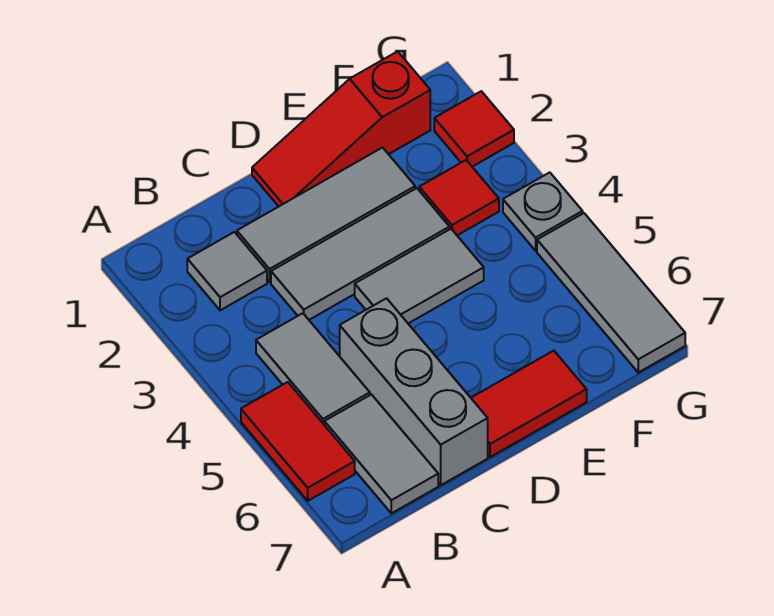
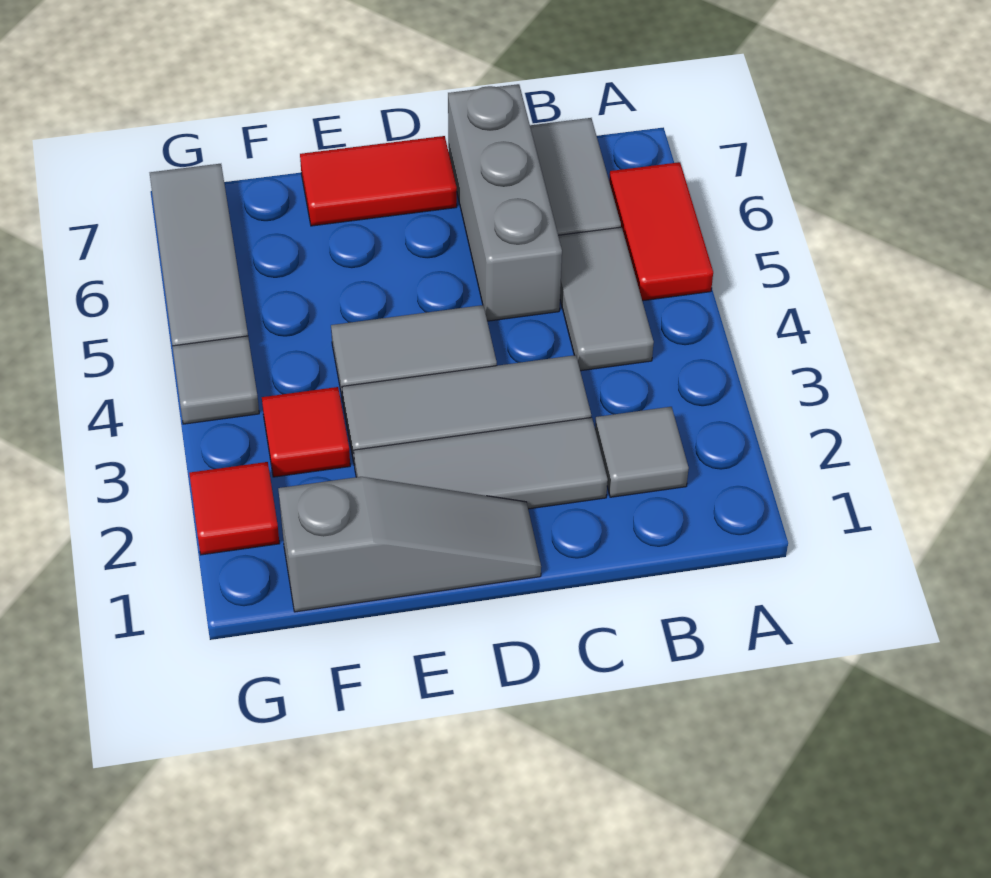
red slope D1:F1 level 1 top F -> grey slope D1:F1 level 1 top F
grey plate G4 level 1 -> grey tile G4 level 1

